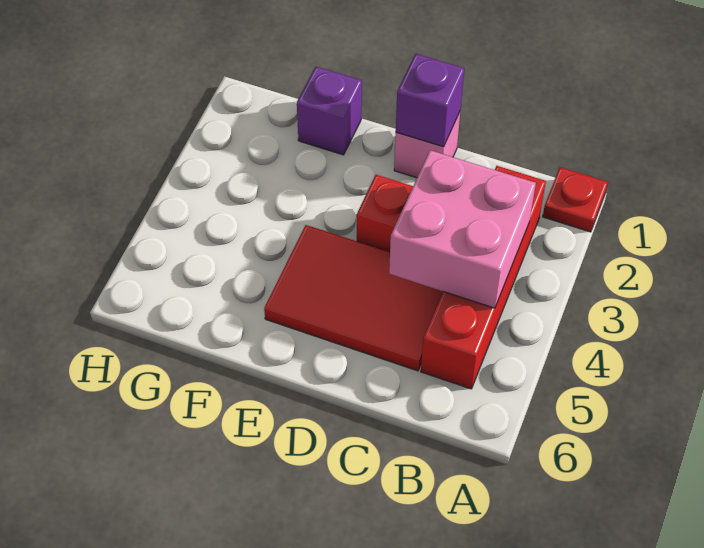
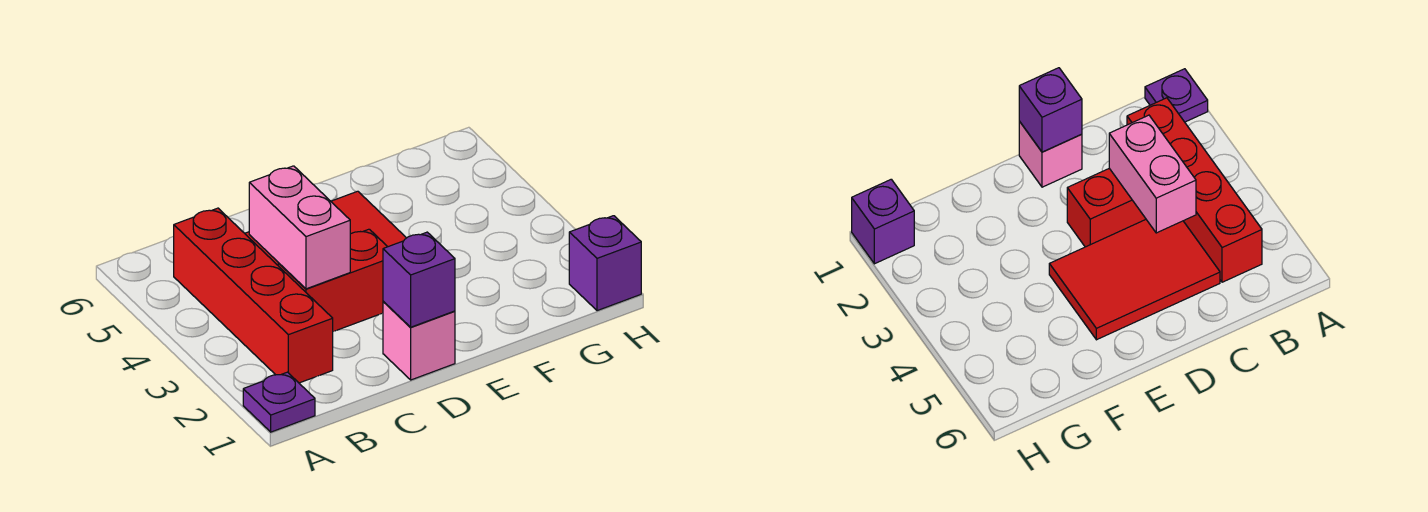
red plate A1 level 1 -> purple plate A1 level 1
pink brick B3:C4 level 2 -> pink brick C3:C4 level 2
purple brick F1 level 1 -> purple brick H1 level 1

